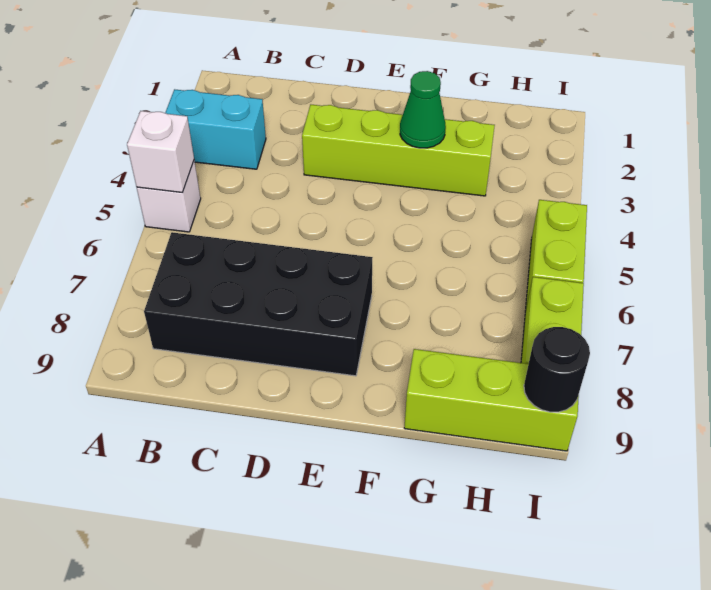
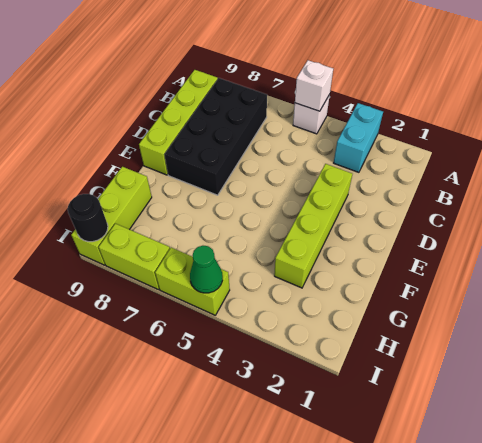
none -> lime brick B9:E9 level 1
green cone F3 level 2 -> green cone I5 level 2

